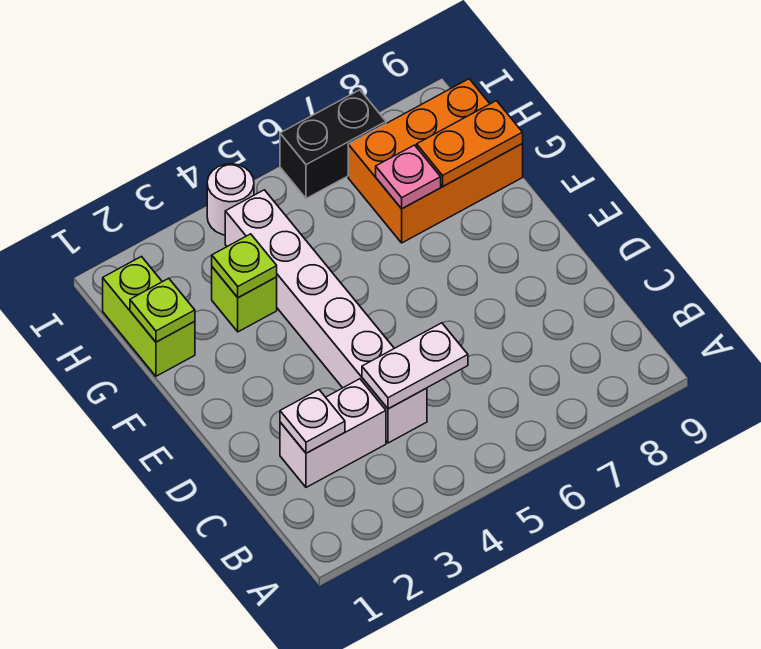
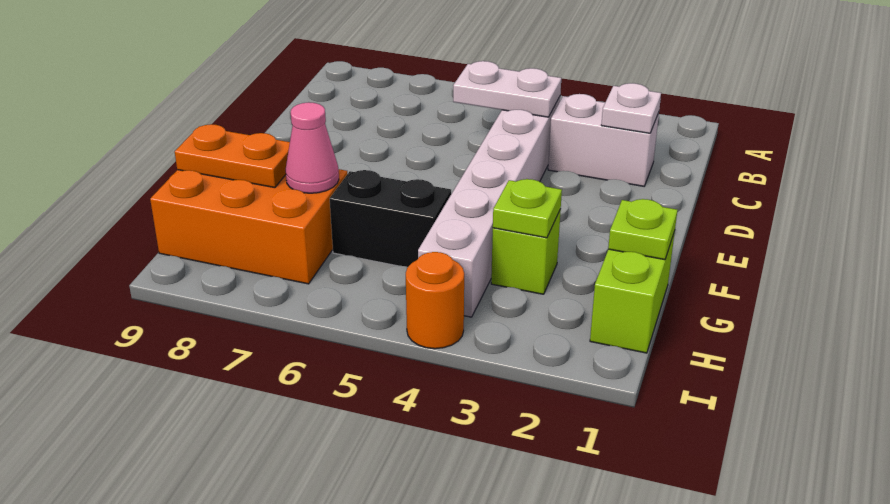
pink plate G7 level 2 -> pink cone G7 level 2
white round brick I4 level 1 -> orange round brick I4 level 1
black brick I6:I7 level 1 -> black brick G5:G6 level 1

